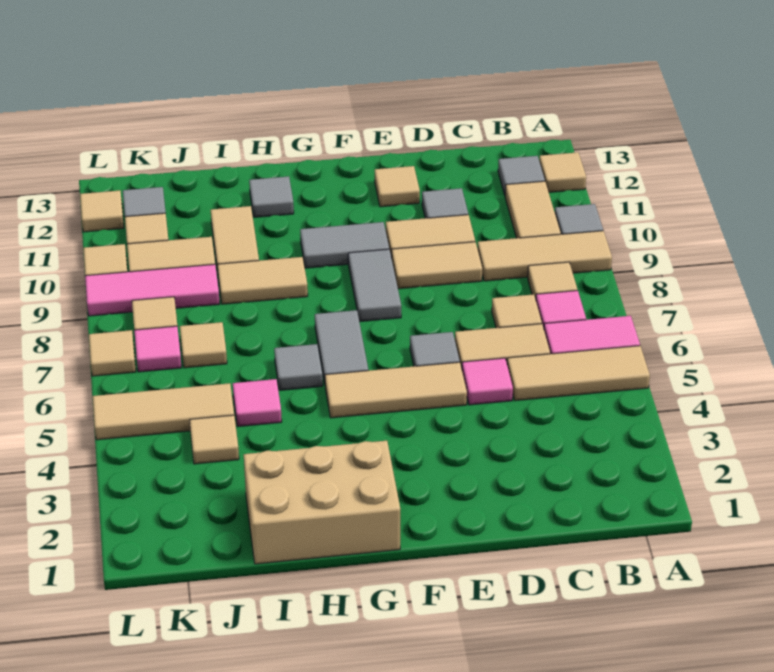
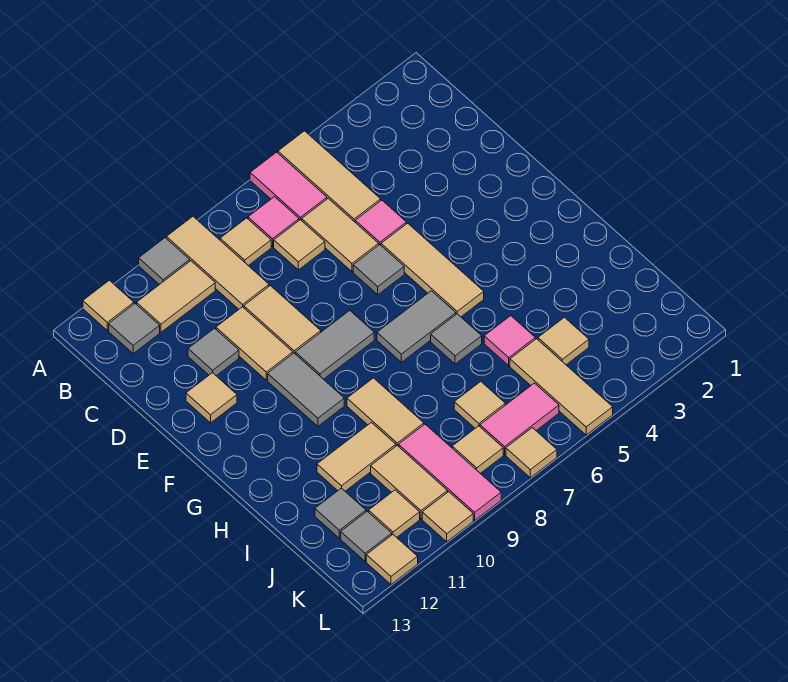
tan brick G1:I2 level 1 -> none
grey tile H12 level 1 -> grey tile J12 level 1
pink tile K7 level 1 -> pink tile K6:K7 level 1

